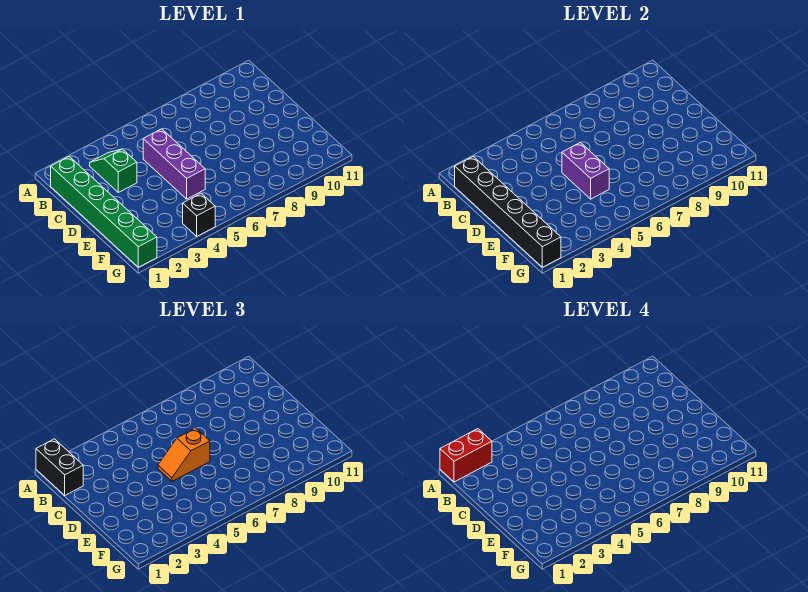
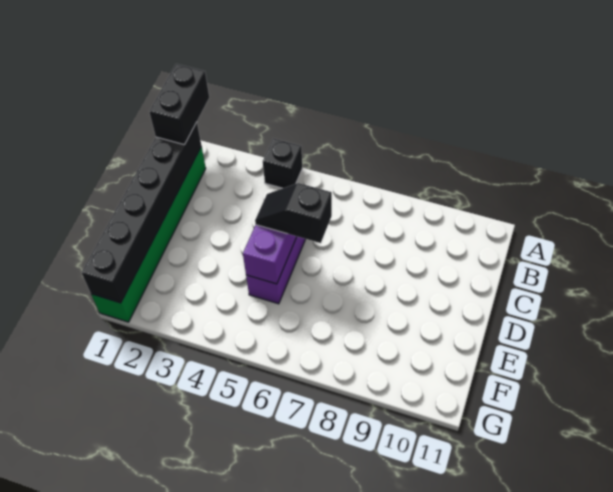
red brick A1:A2 level 4 -> none
green slope B3:C3 level 1 top C -> none
orange slope D5:D6 level 3 top 6 -> black slope D5:D6 level 3 top 6
black brick G4 level 1 -> black brick A4 level 1

